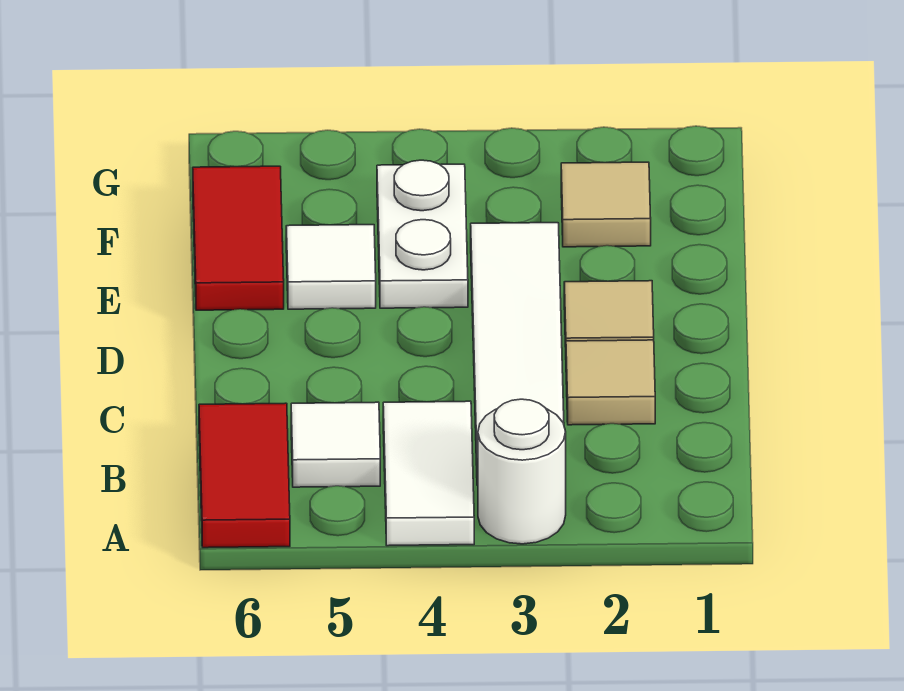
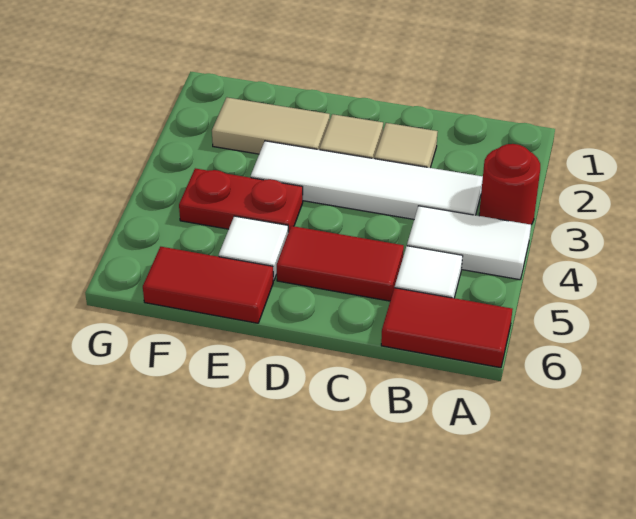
white round brick A3 level 1 -> red round brick A3 level 1
none -> red tile C5:D5 level 1
white plate E4:F4 level 1 -> red plate E4:F4 level 1
tan tile F2 level 1 -> tan tile E2:F2 level 1

